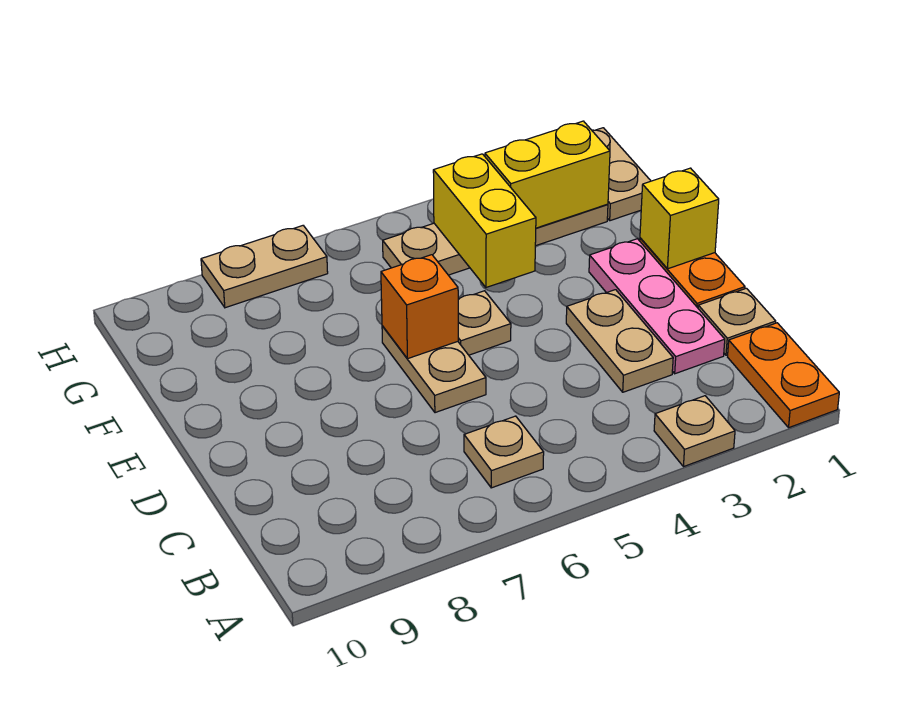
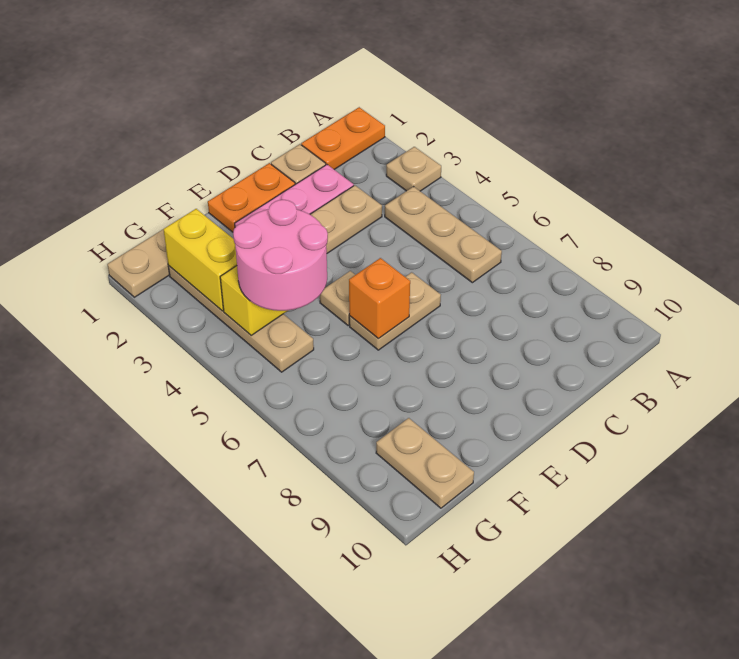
tan plate B6 level 1 -> tan plate B4:B6 level 1
yellow brick E1 level 2 -> none
none -> pink round brick F4:G5 level 3
tan plate H7:H8 level 1 -> tan plate G9:G10 level 1

